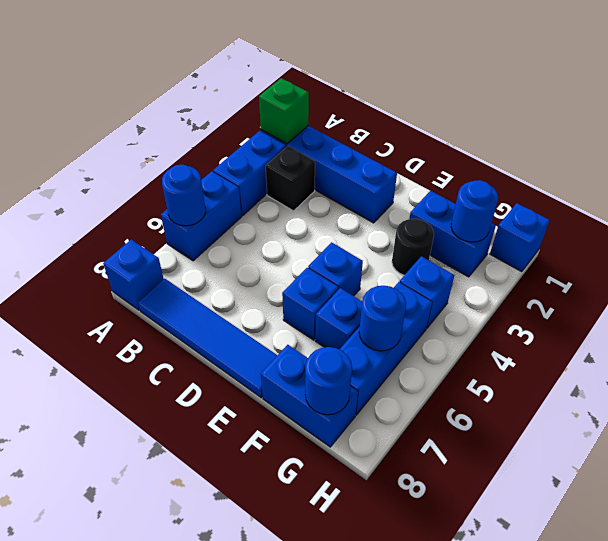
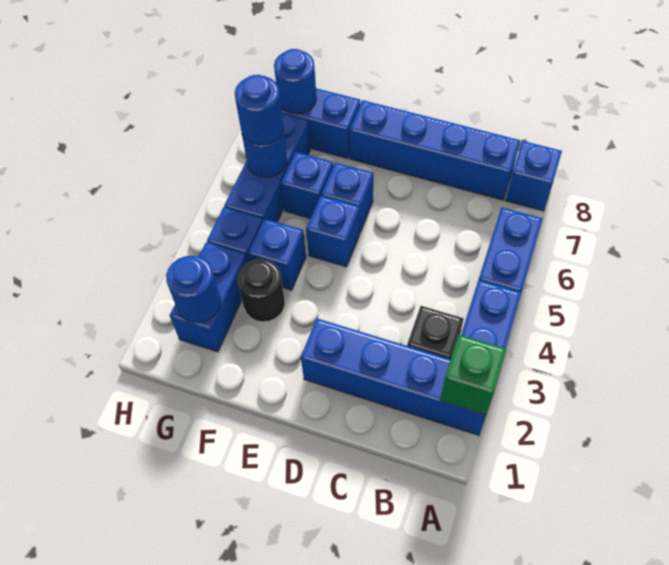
blue round brick A6 level 2 -> blue round brick G6 level 3
blue tile B8:E8 level 1 -> blue brick B8:E8 level 1
blue brick F2:G2 level 1 -> blue brick G2:G3 level 1
blue brick H1 level 1 -> blue brick F4 level 1

